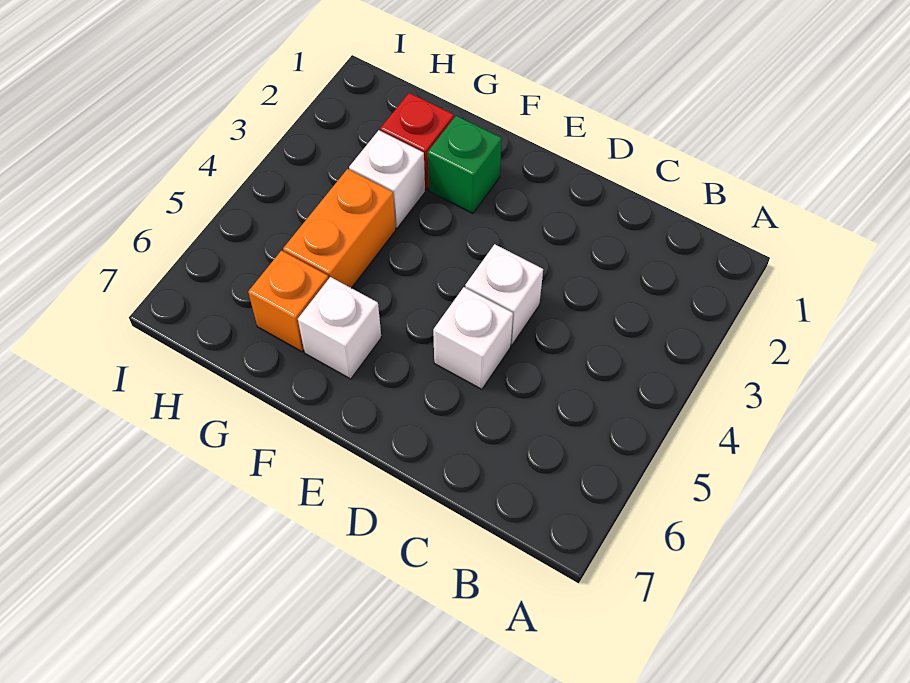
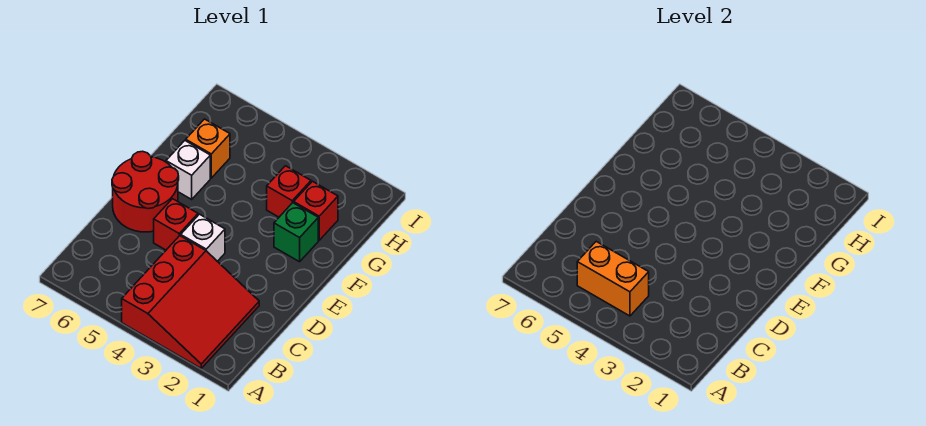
none -> red slope A2:C4 level 1 top 4
white brick D5 level 1 -> red brick D5 level 1
none -> red round brick D6:E7 level 1
white brick G3 level 1 -> red brick G3 level 1
orange brick G4:G5 level 1 -> orange brick B4:B5 level 2

